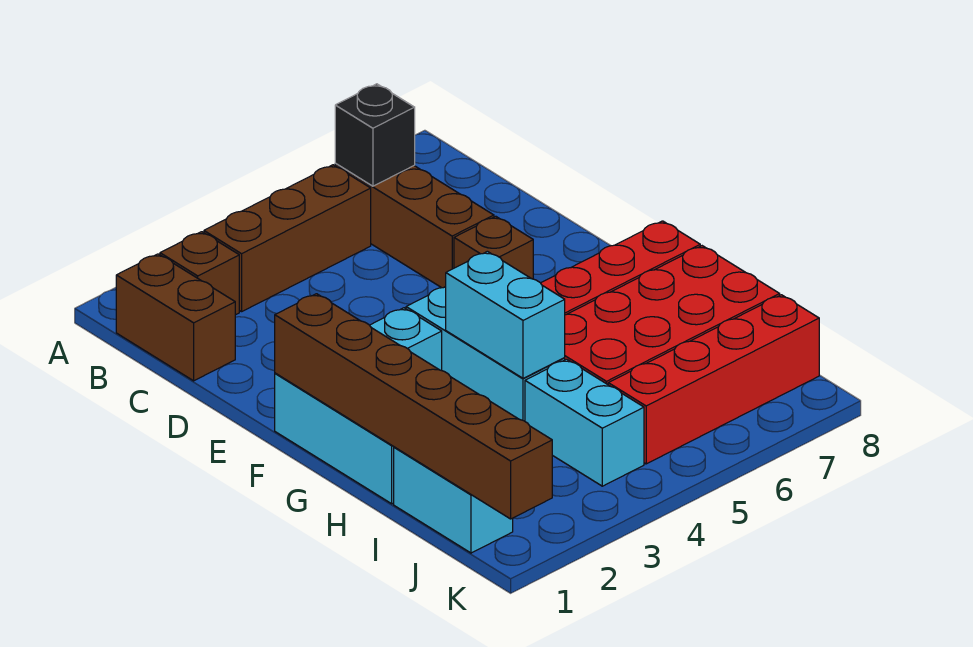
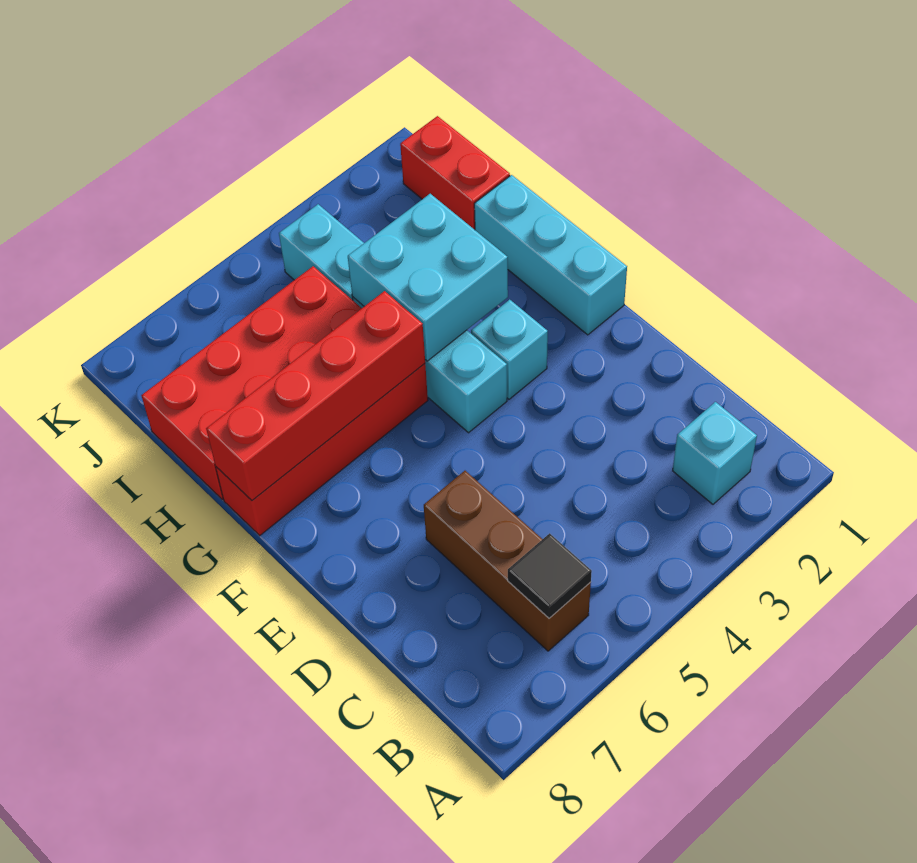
brown brick B1:C1 level 1 -> none
brown brick B2 level 1 -> cyan brick B2 level 1
brown brick B3:B5 level 1 -> none
black brick B6 level 2 -> black tile B6 level 2
brown brick E6 level 1 -> none
brown brick F1:K1 level 2 -> none
cyan brick G4:H4 level 2 -> cyan brick G3:H4 level 2
cyan brick I1:J1 level 1 -> red brick I1:J1 level 1
red brick J5:J8 level 1 -> red brick G5:G8 level 2

